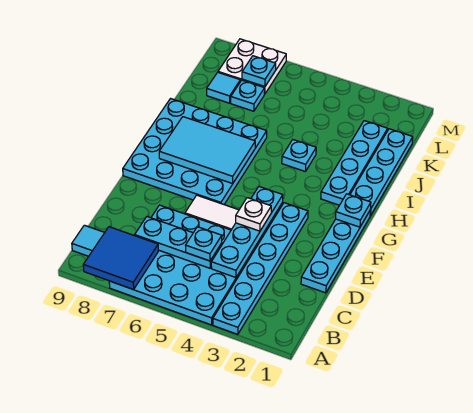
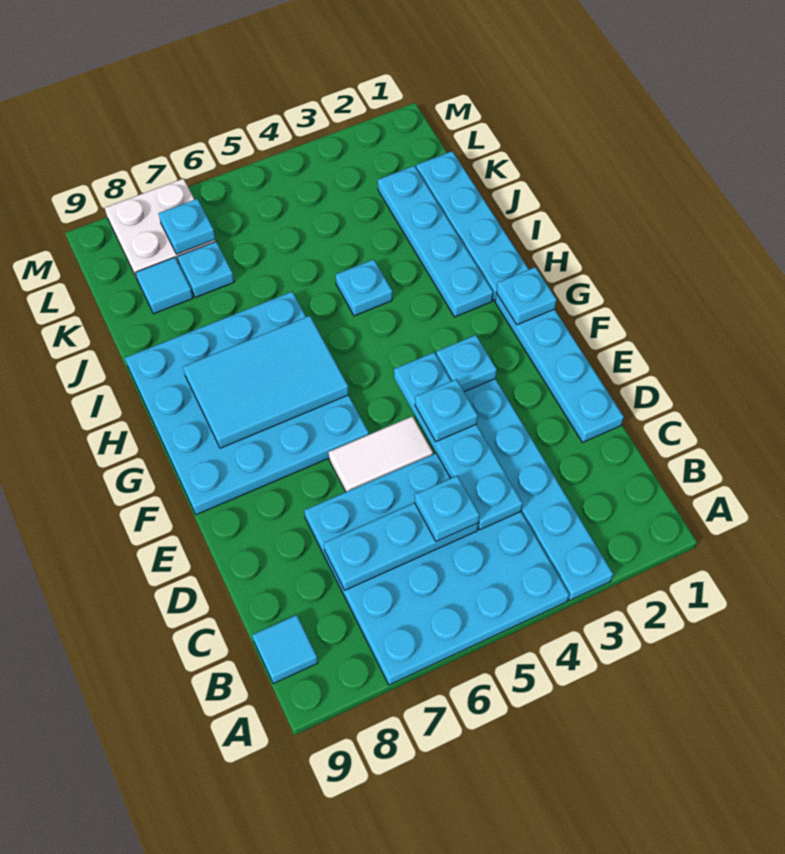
blue tile A7:B8 level 2 -> none
white plate E4 level 3 -> cyan plate E4 level 3
none -> cyan plate F3 level 2

